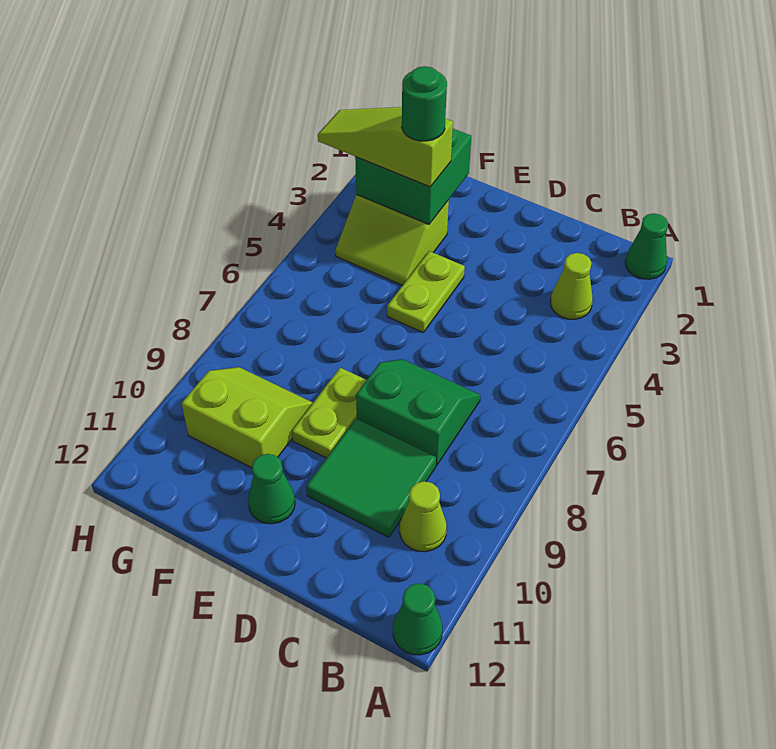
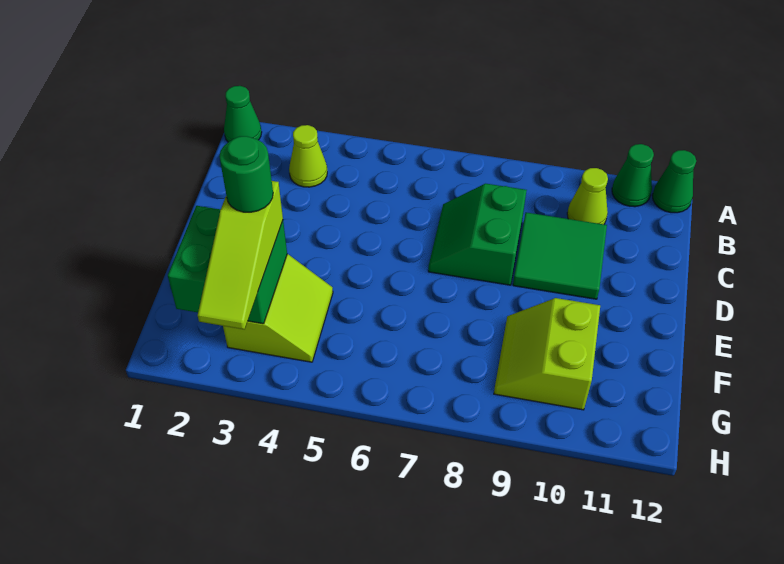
lime plate E4:E5 level 1 -> none
lime plate E8:E9 level 1 -> none
green cone E11 level 1 -> green cone A11 level 1

